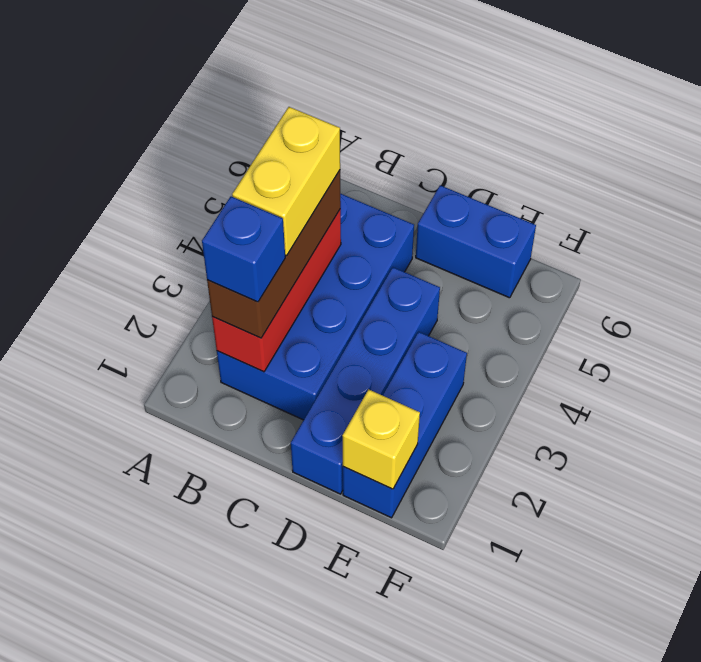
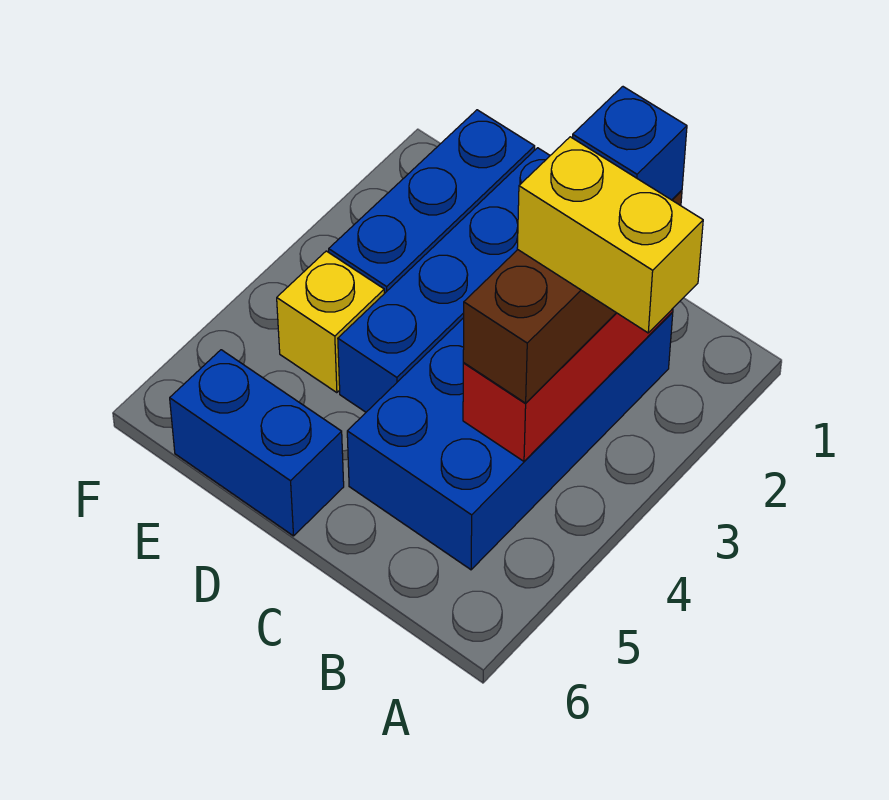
yellow brick B3:B4 level 4 -> yellow brick A3:B3 level 4
yellow brick E1 level 2 -> yellow brick E4 level 1

